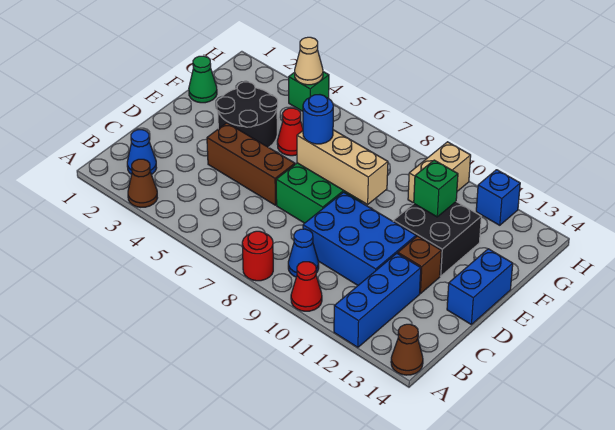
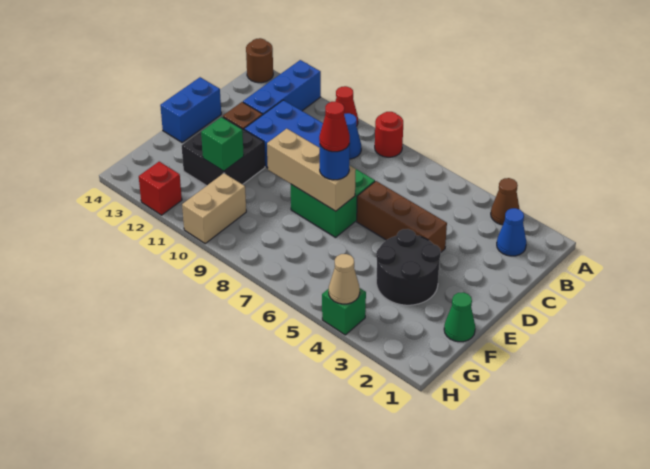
brown cone A14 level 1 -> brown round brick A14 level 1
red cone F5 level 1 -> red cone E7 level 4
blue brick H12 level 1 -> red brick H12 level 1

